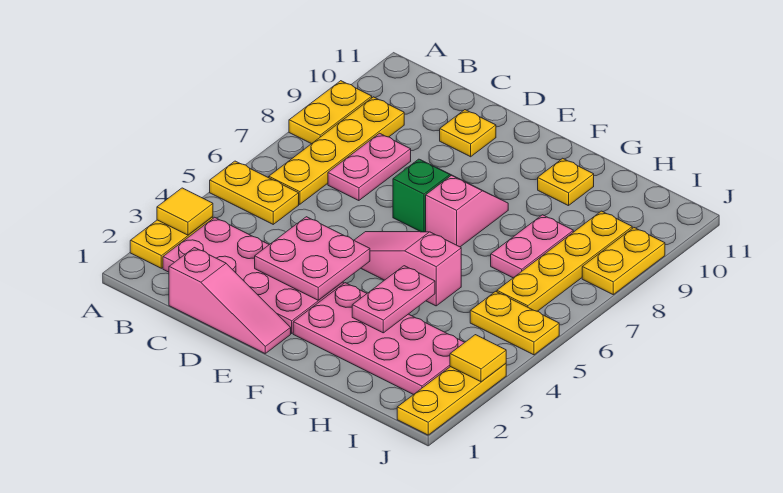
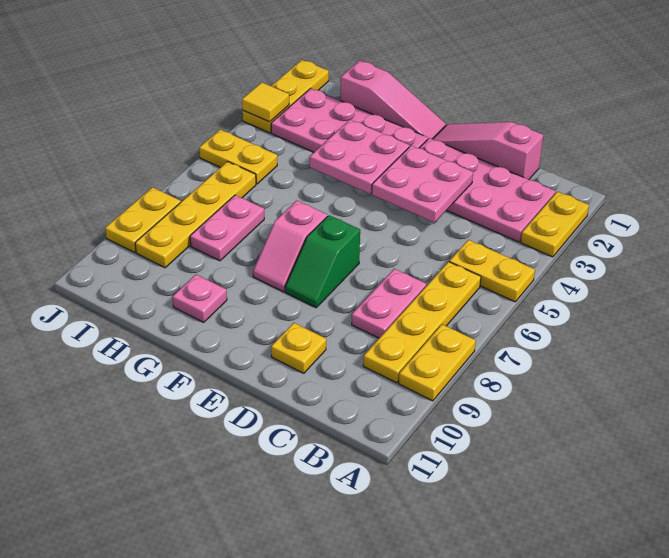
yellow tile A3 level 2 -> none
pink slope E5:G5 level 1 top G -> pink slope F1:H1 level 1 top H
pink plate G3:G4 level 2 -> pink plate F3:G4 level 2
yellow plate G10 level 1 -> pink plate G10 level 1

